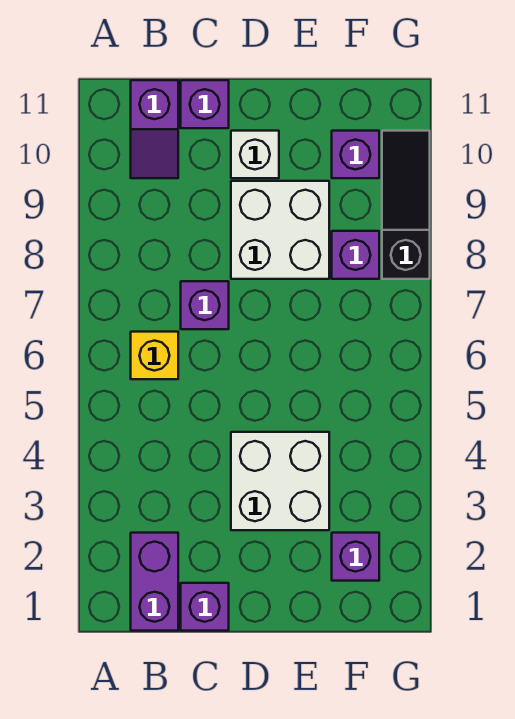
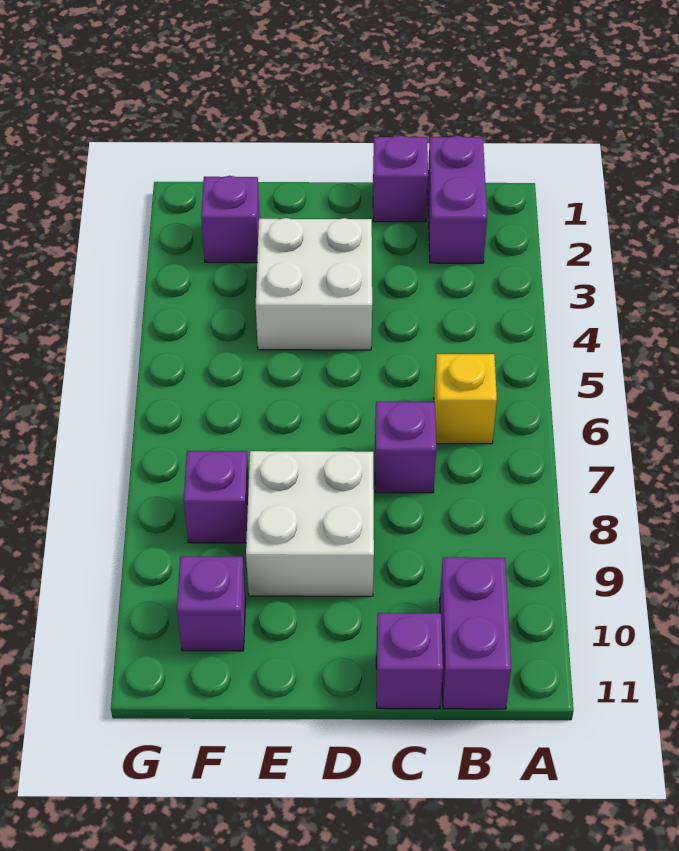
purple slope B10:B11 level 1 top 11 -> purple brick B10:B11 level 1
white brick D10 level 1 -> none
black slope G8:G10 level 1 top 8 -> none

